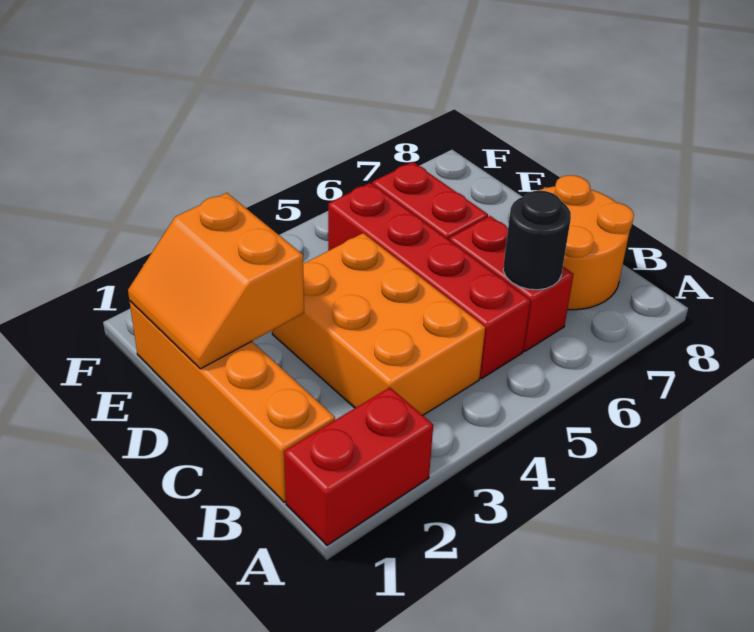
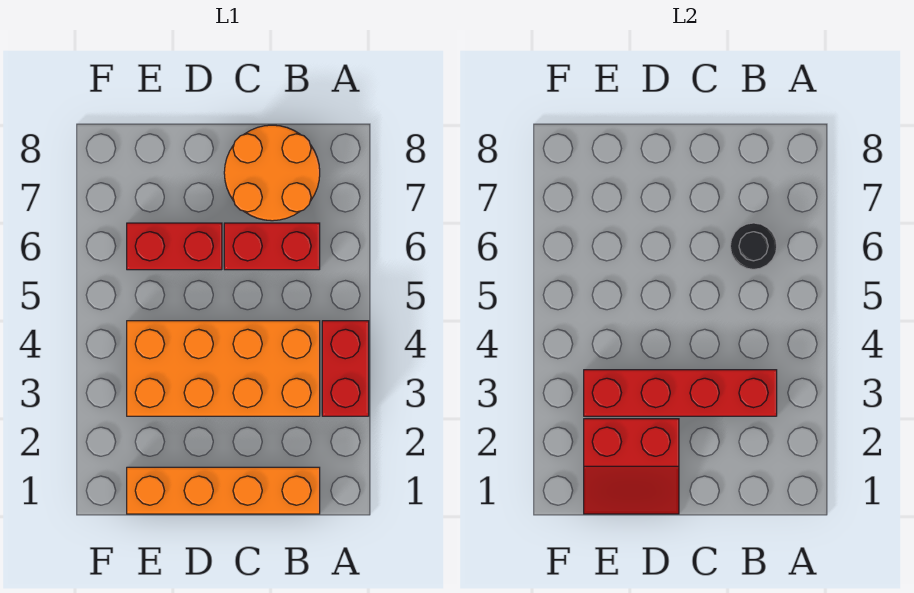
red brick A1:A2 level 1 -> red brick A3:A4 level 1
orange brick B3:D4 level 1 -> orange brick B3:E4 level 1
red brick B5:E5 level 1 -> red brick B3:E3 level 2
orange slope D1:E2 level 2 top 2 -> red slope D1:E2 level 2 top 2

